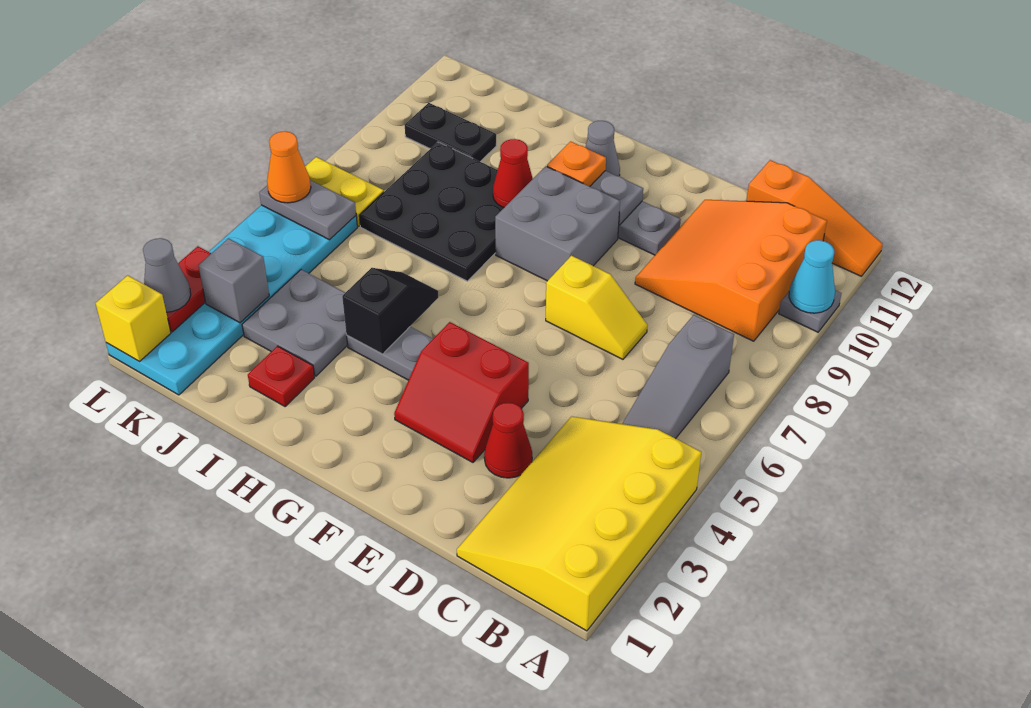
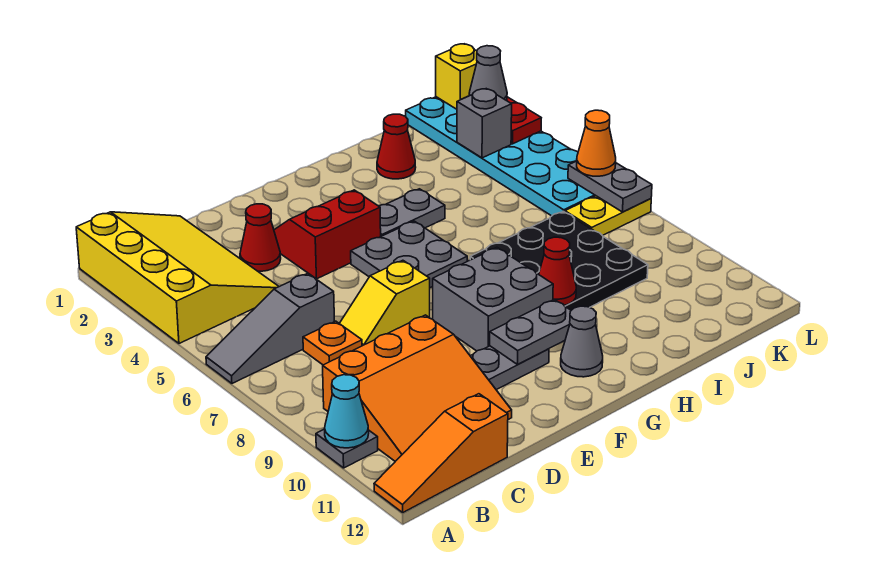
grey slope B5:B7 level 1 top 7 -> grey slope A6:C6 level 1 top C
orange slope B9:D11 level 1 top B -> orange slope B9:D11 level 1 top 9
orange plate G10 level 3 -> orange plate C7 level 1
black slope H4:H5 level 2 top 4 -> none
red plate I2 level 1 -> red cone I2 level 1
grey plate I3:J4 level 1 -> grey plate F5:G6 level 1
black plate J10:K10 level 1 -> none
grey plate K6:L6 level 2 -> grey plate L6:L7 level 2

